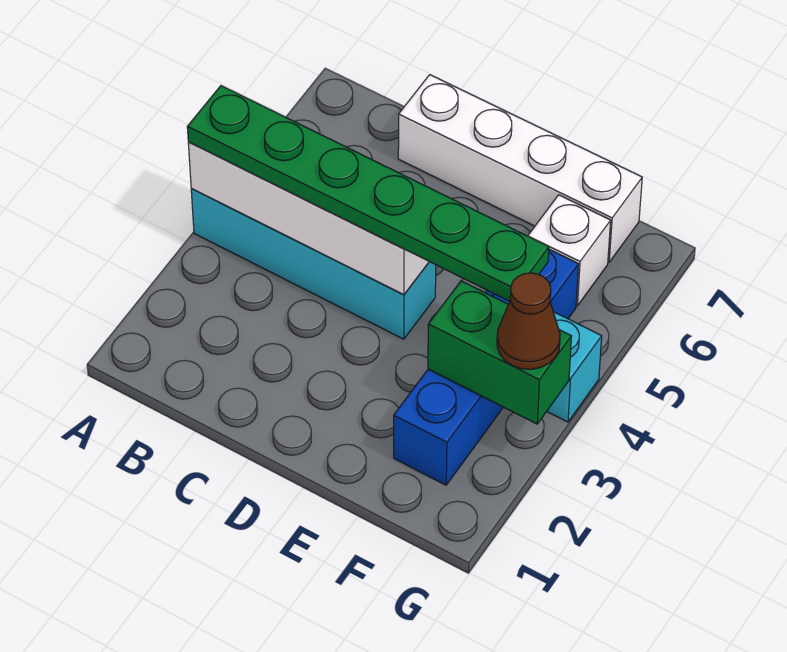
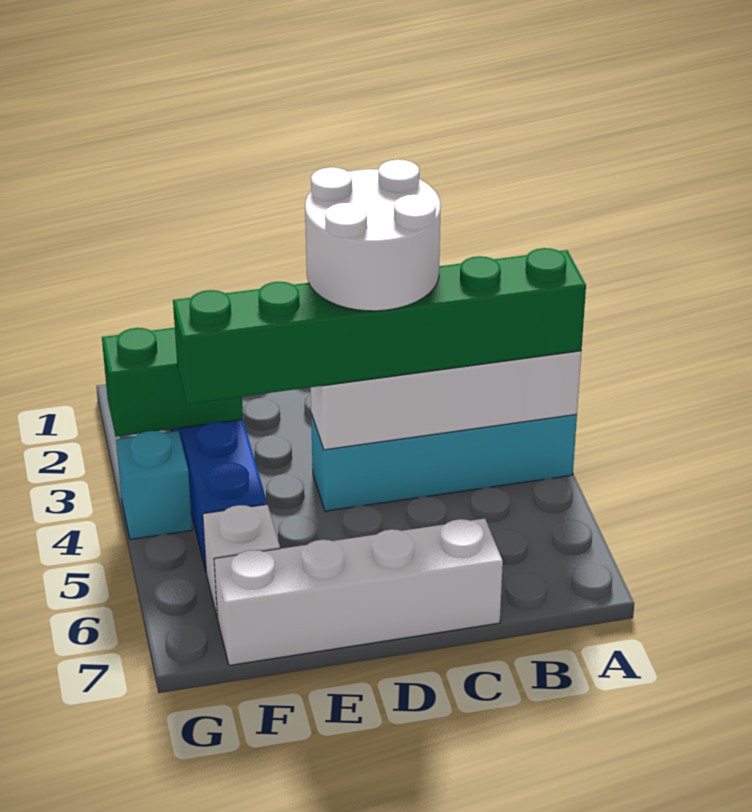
green plate A4:F4 level 3 -> green brick A4:F4 level 3
none -> white round brick C3:D4 level 4
brown cone G3 level 3 -> none

